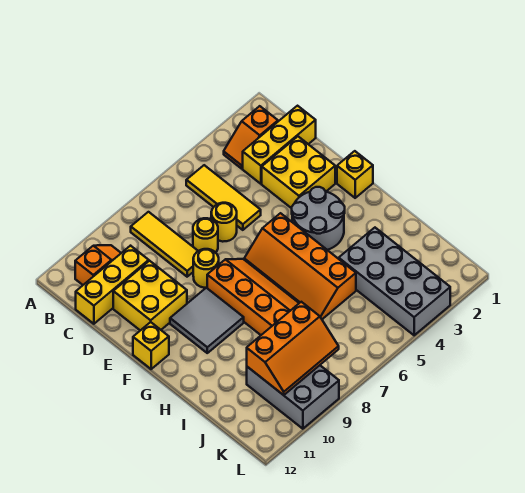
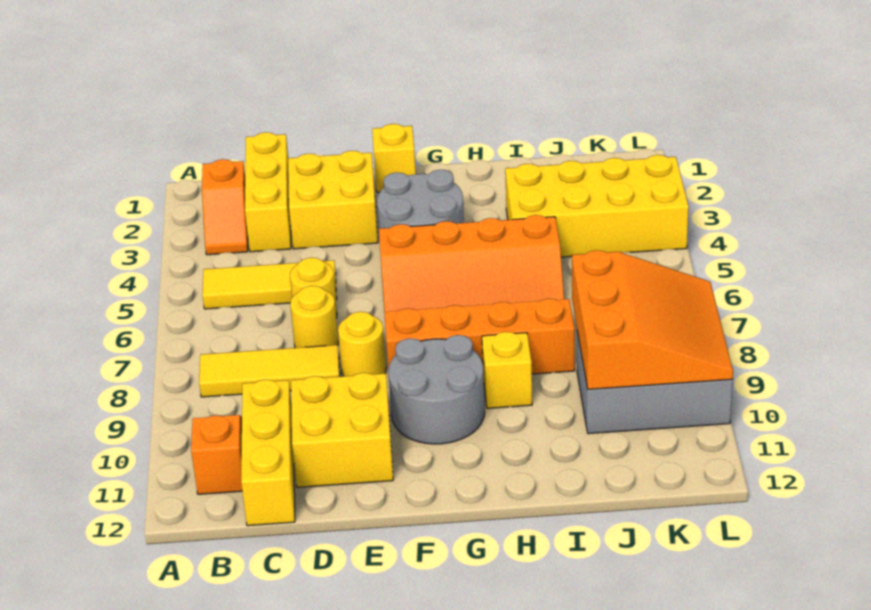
grey tile F9:G10 level 1 -> grey round brick F9:G10 level 1
yellow brick F12 level 1 -> yellow brick H9 level 1
grey brick I3:L4 level 1 -> yellow brick I3:L4 level 1
orange slope J8:K10 level 2 top J -> orange slope J8:L10 level 2 top J

